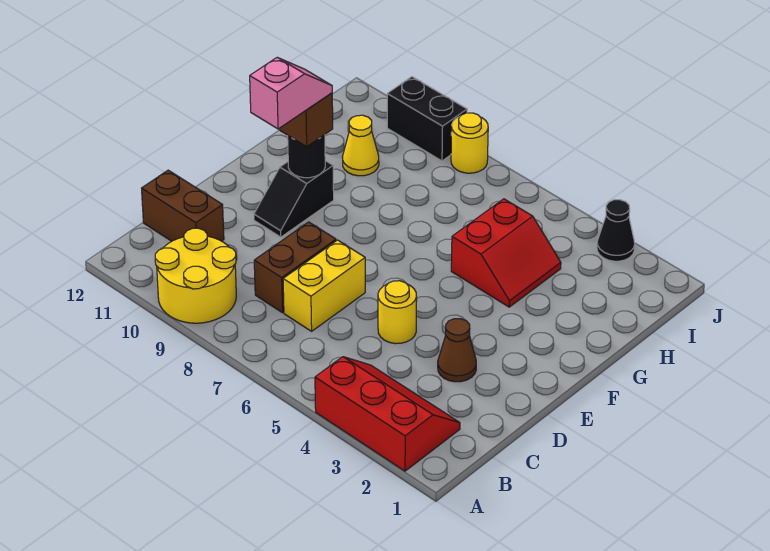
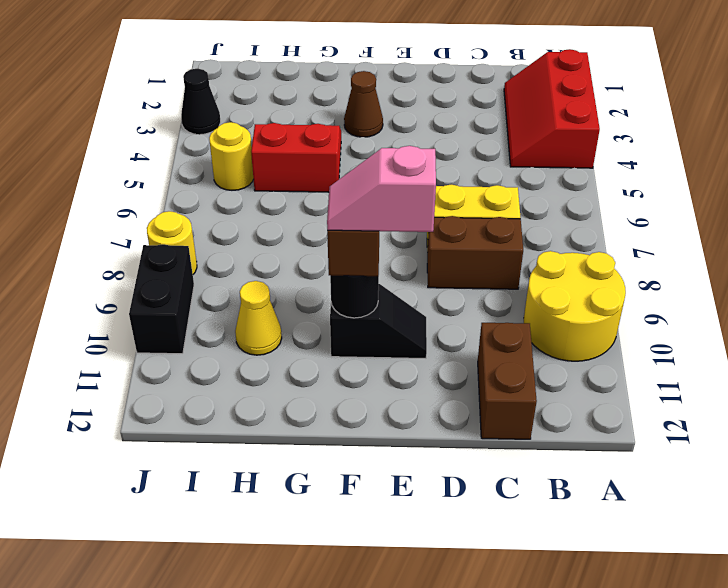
brown cone D3 level 1 -> brown cone F3 level 1
yellow round brick D5 level 1 -> yellow round brick I5 level 1

